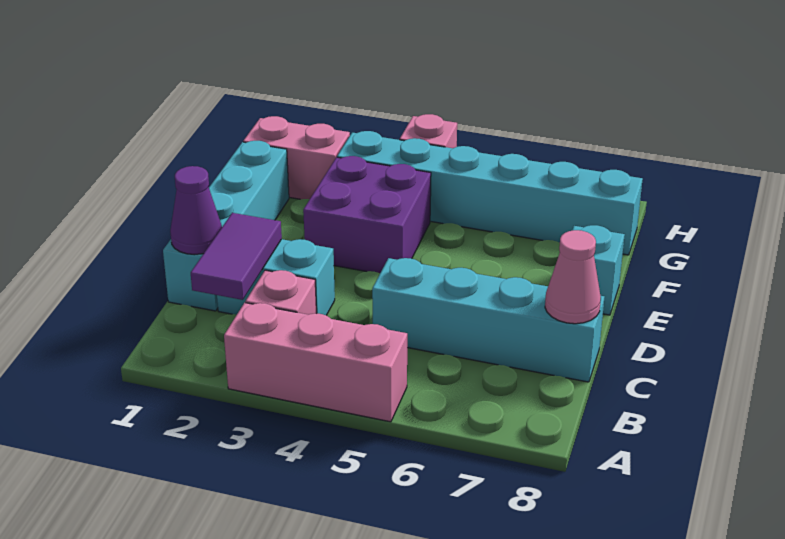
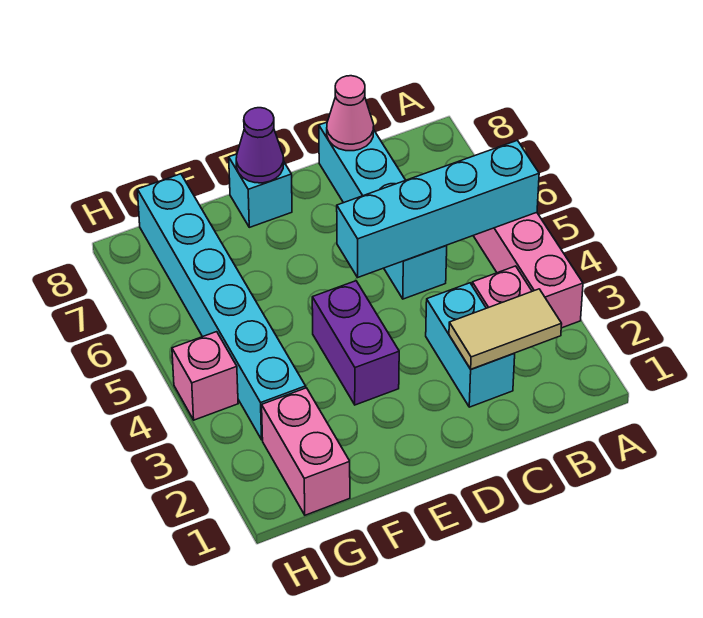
purple tile B2:C2 level 2 -> tan tile B2:C2 level 2
cyan brick C1:F1 level 1 -> cyan brick A5:D5 level 2
purple cone C1 level 2 -> purple cone E8 level 2
purple brick E3:F4 level 1 -> purple brick E3:E4 level 1

